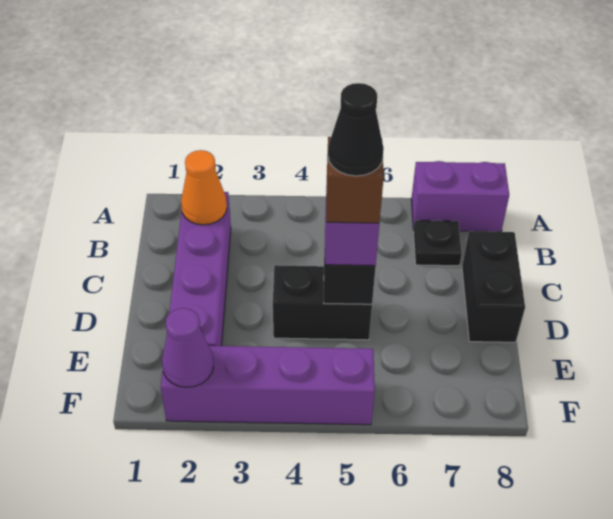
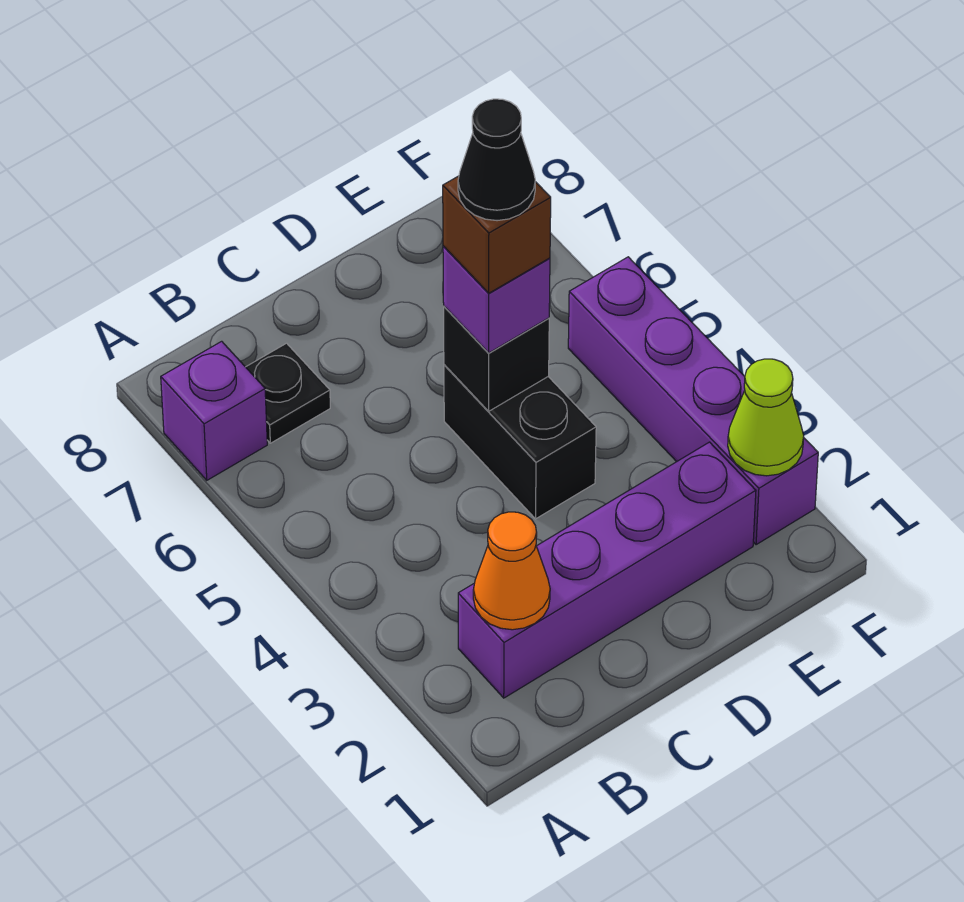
purple brick A7:A8 level 1 -> purple brick A7 level 1
black brick C8:D8 level 1 -> none
purple cone F2 level 2 -> lime cone F2 level 2

